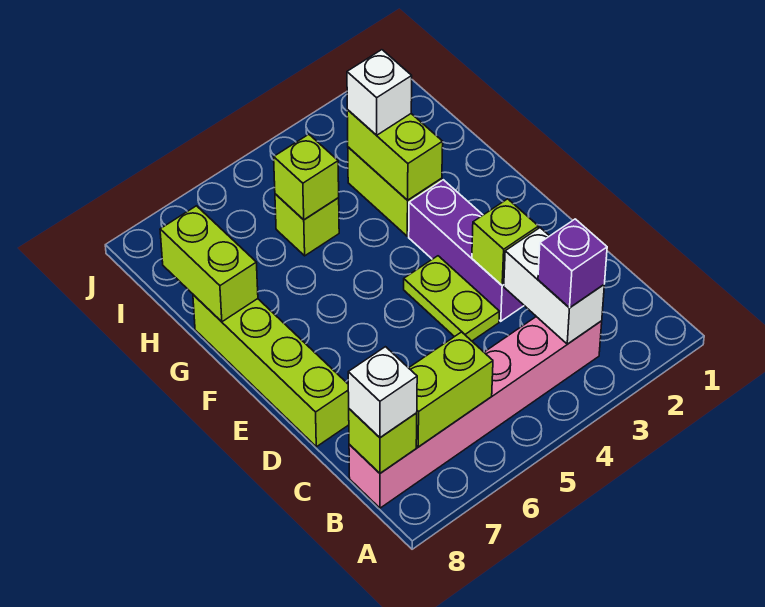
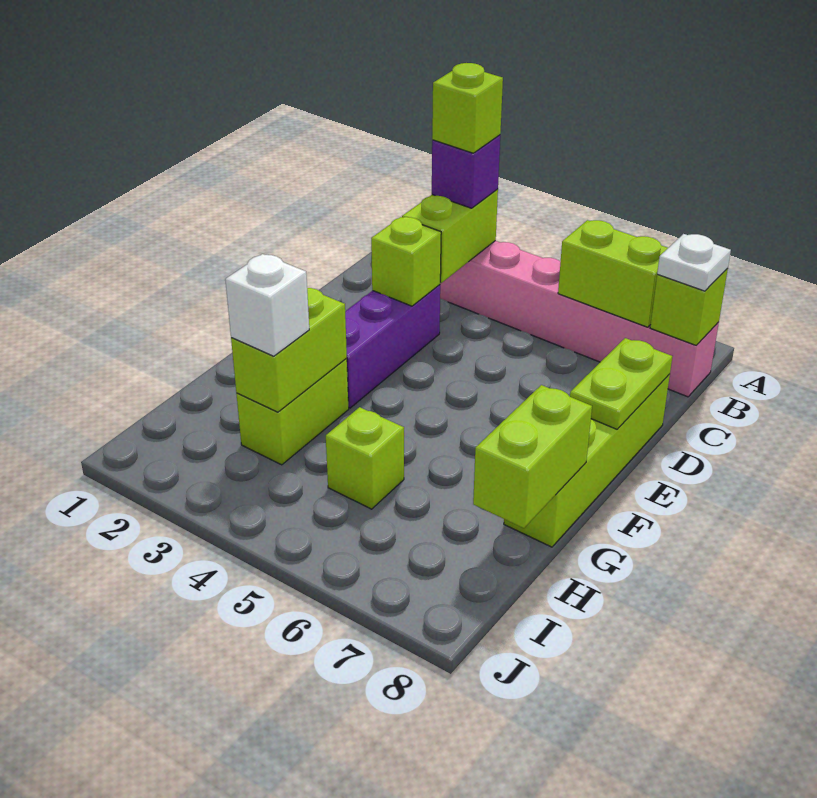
white brick B3:C3 level 2 -> lime brick B3:C3 level 2
white brick B8 level 3 -> white plate B8 level 3
lime plate D4:E4 level 1 -> lime plate D8:E8 level 2
lime brick H5 level 2 -> lime brick B3 level 4

